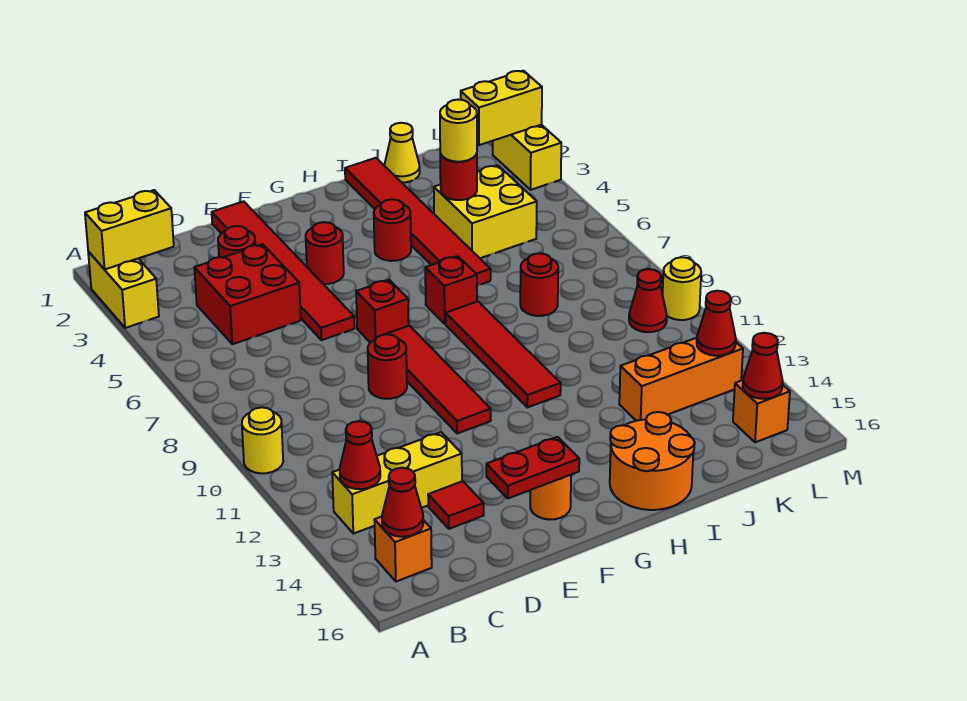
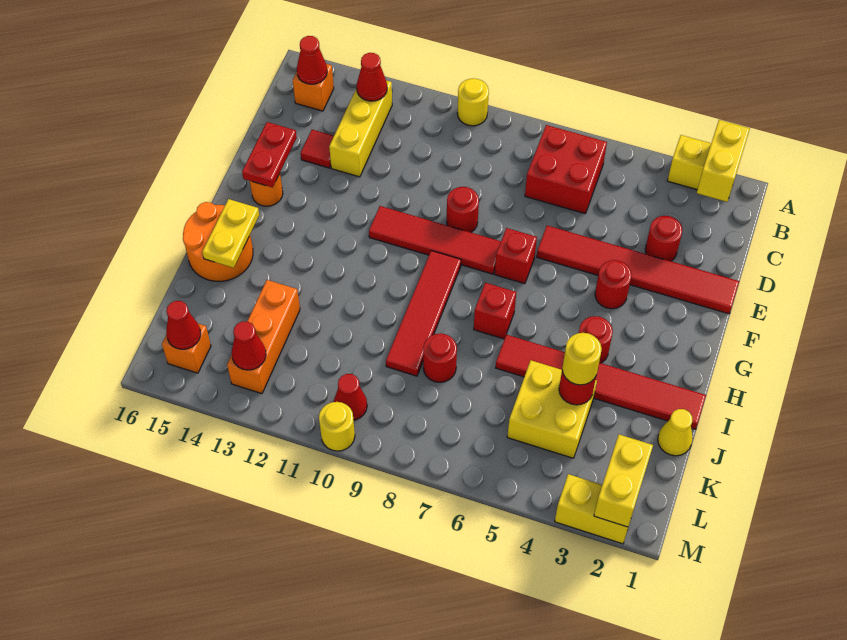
red brick C4:D5 level 1 -> red brick B6:C7 level 1
red tile H8:H11 level 1 -> red tile G9:J9 level 1
none -> yellow plate H15:I15 level 2

